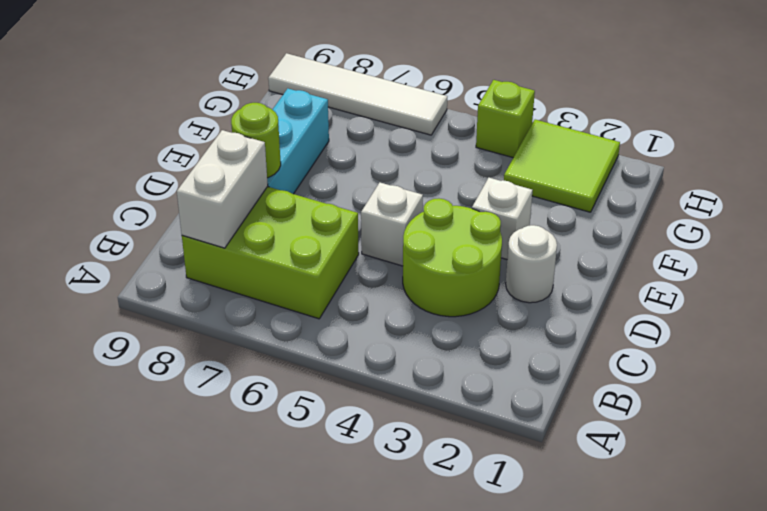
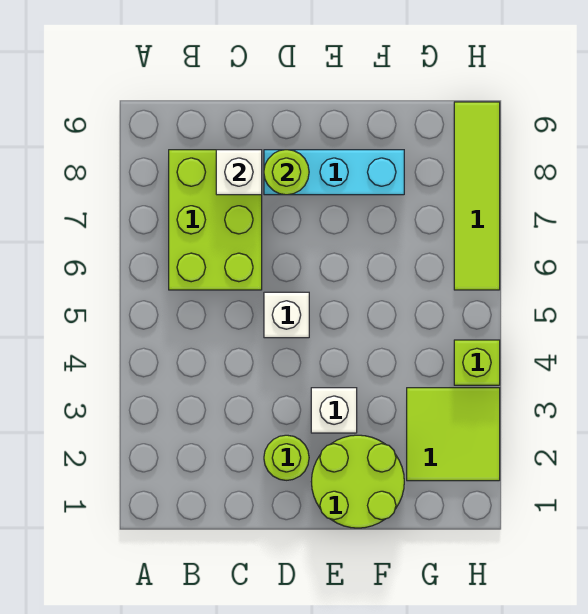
white brick B8:C8 level 2 -> white brick C8 level 2
lime round brick C3:D4 level 1 -> lime round brick E1:F2 level 1
white round brick D2 level 1 -> lime round brick D2 level 1
white tile H6:H9 level 1 -> lime tile H6:H9 level 1

